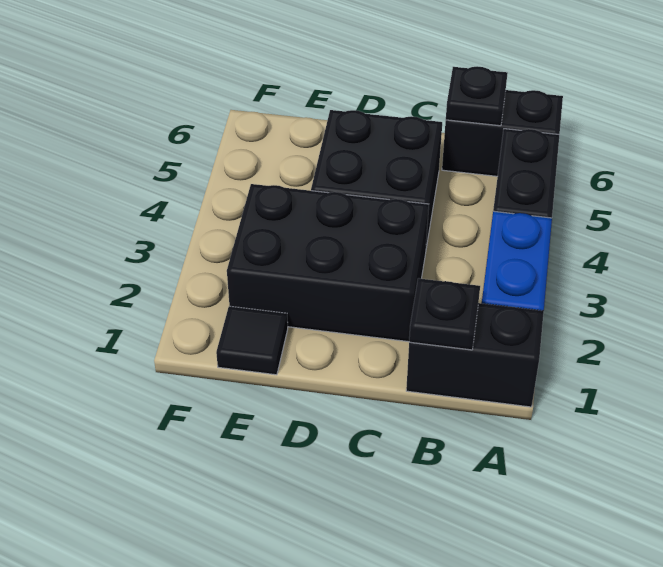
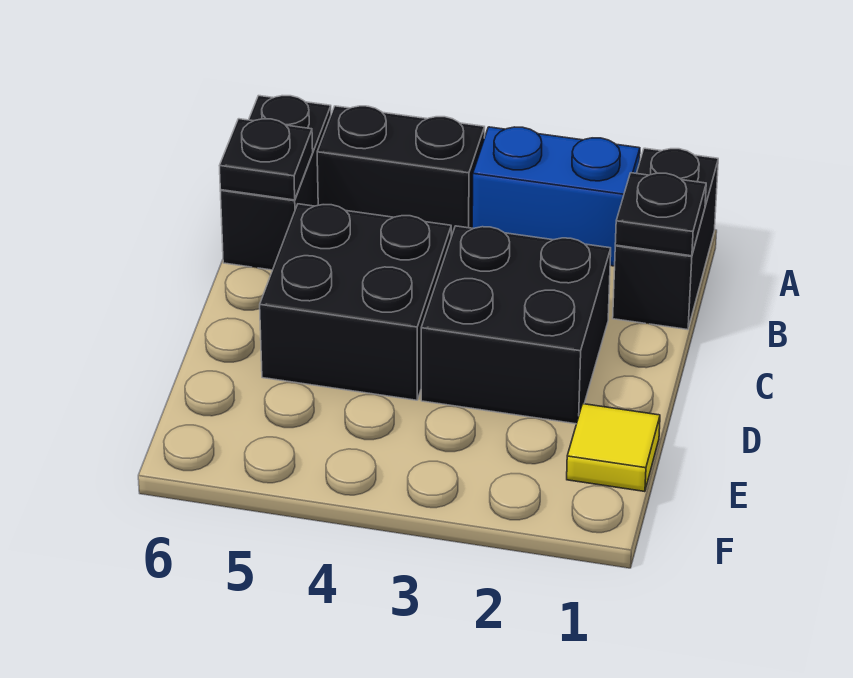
black brick C2:E3 level 1 -> black brick C2:D3 level 1
black tile E1 level 1 -> yellow tile E1 level 1

